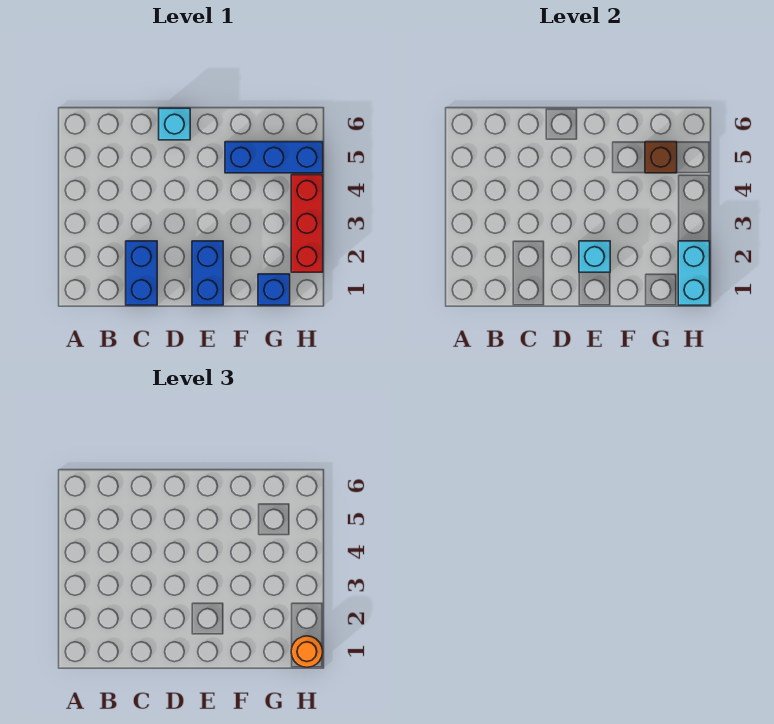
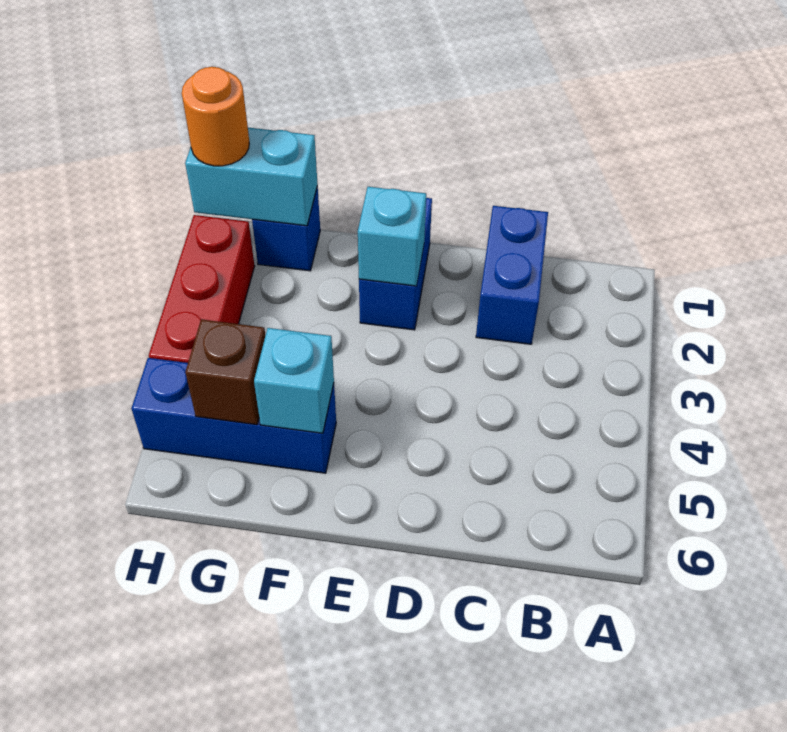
cyan brick D6 level 1 -> cyan brick F5 level 2
cyan brick H1:H2 level 2 -> cyan brick G1:H1 level 2

